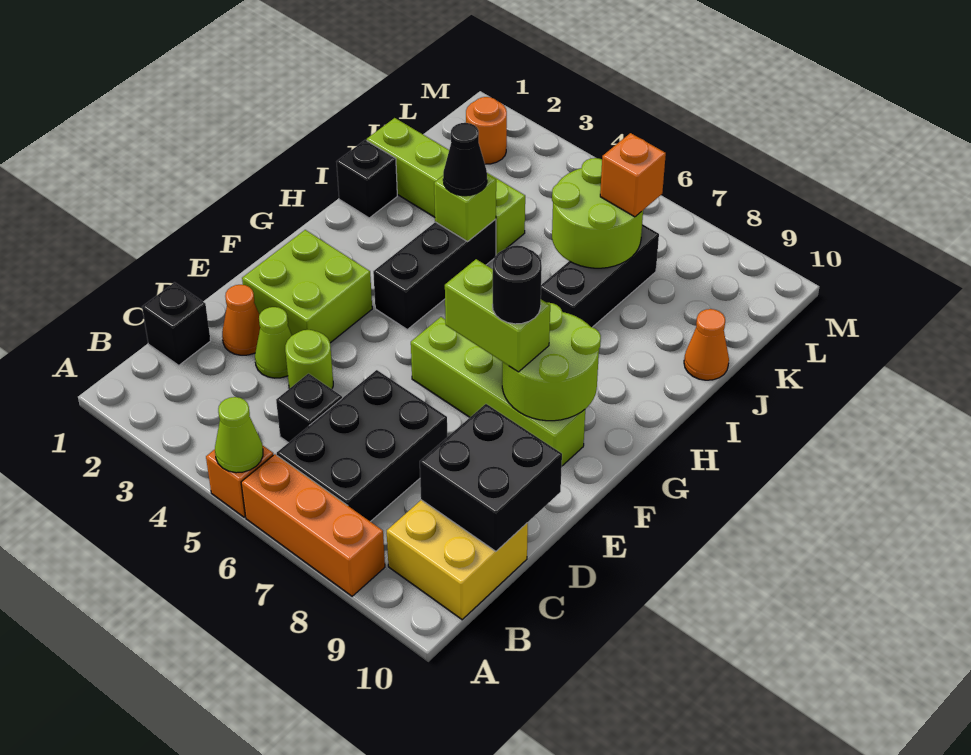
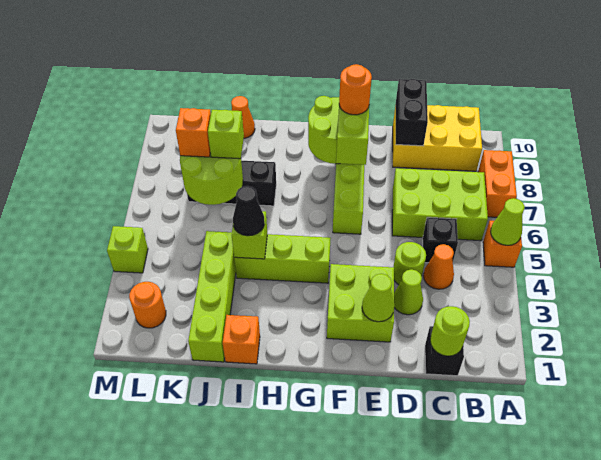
orange brick A6:A8 level 1 -> orange brick A7:A8 level 1
black brick B6:D7 level 1 -> lime brick B6:D7 level 1
yellow brick B9:C10 level 1 -> yellow brick B9:D10 level 1
none -> lime round brick C1 level 2
black brick C9:D10 level 2 -> black brick D9:D10 level 2
orange cone D2 level 1 -> orange cone C4 level 1
none -> lime cone E2 level 2
black round brick F8 level 4 -> orange round brick F8 level 4
black brick G4:I4 level 1 -> lime brick G4:I4 level 1
black brick I1 level 1 -> orange brick I1 level 1
none -> lime brick J7 level 3
none -> lime brick M4 level 1

